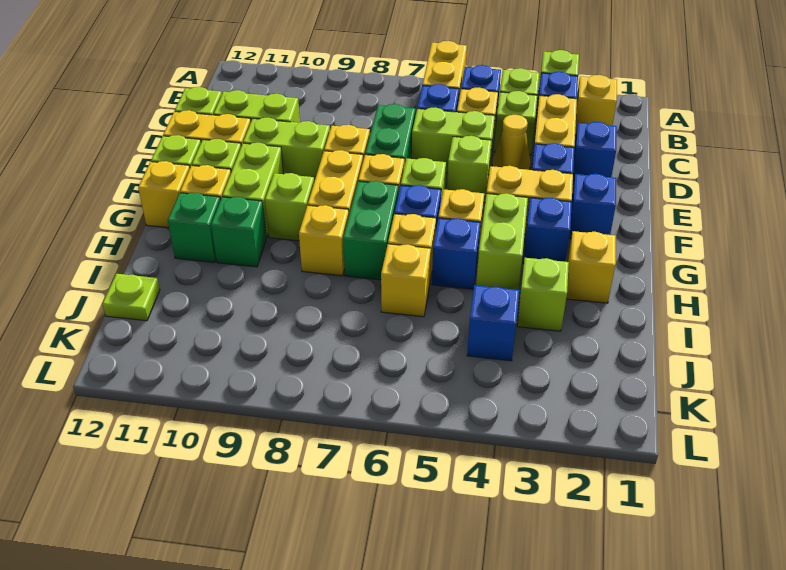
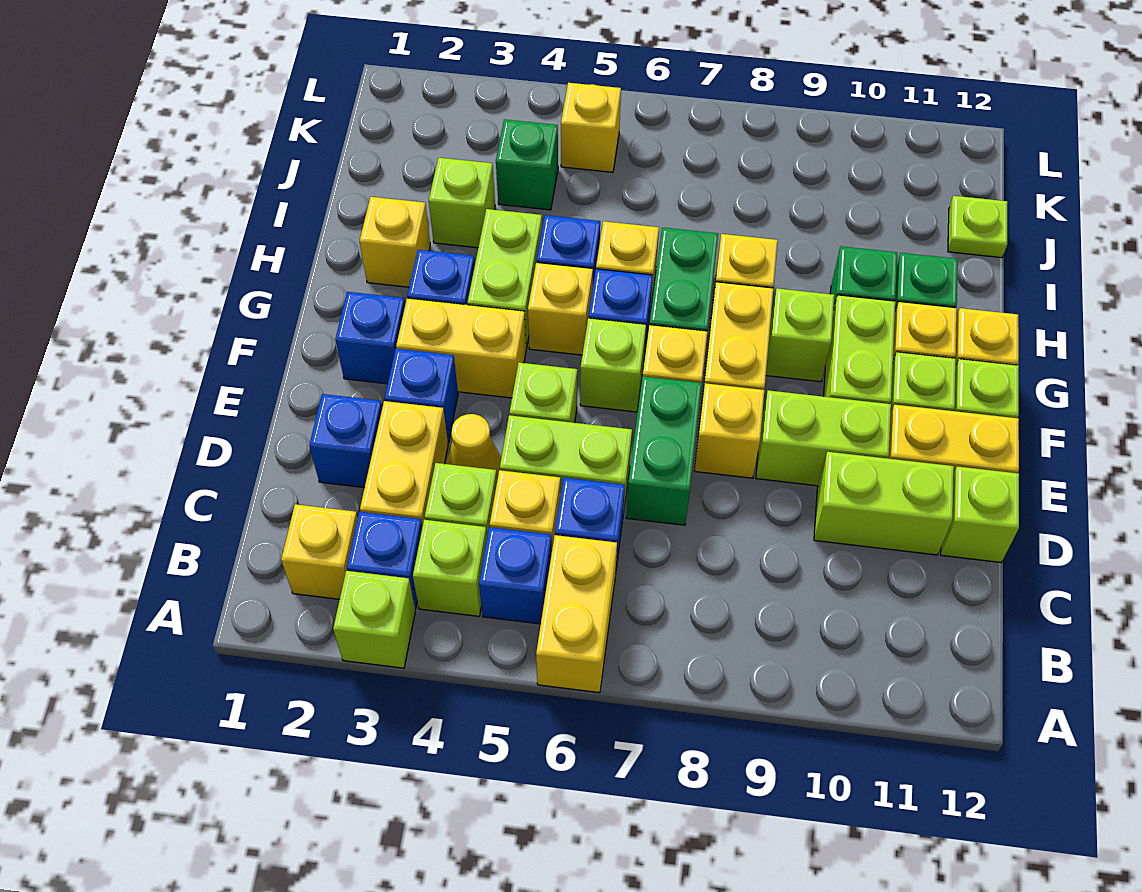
yellow brick I6 level 1 -> yellow brick K5 level 1
blue brick J4 level 1 -> green brick J4 level 1

